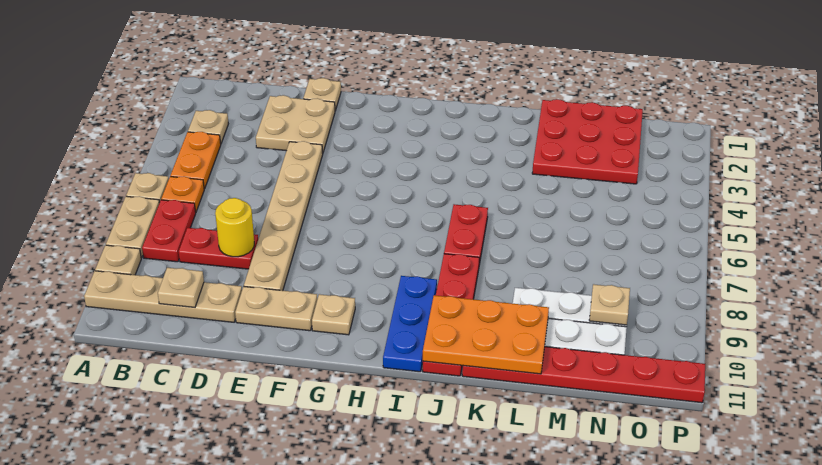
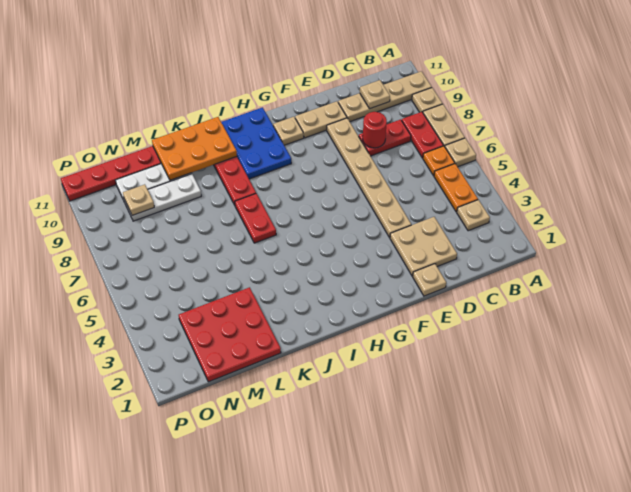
yellow round brick D8 level 2 -> red round brick D8 level 2
blue plate I9:I11 level 1 -> blue plate H9:I11 level 1

